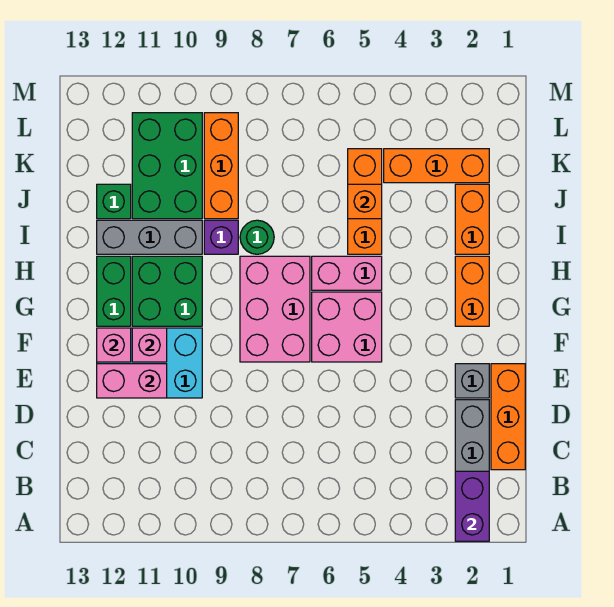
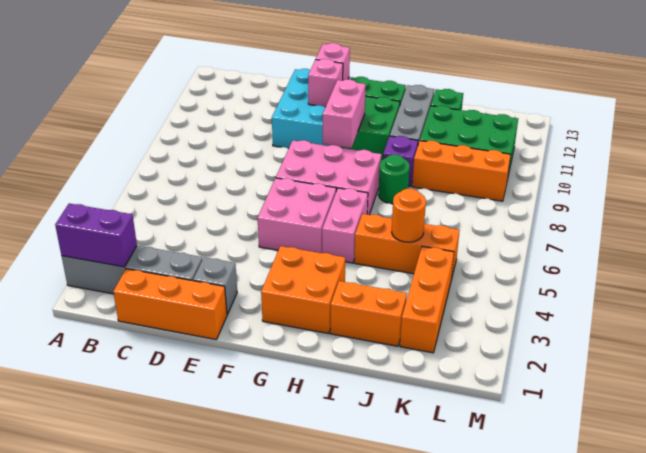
pink brick E11:E12 level 2 -> pink brick G9:G10 level 2
orange brick G2:H2 level 1 -> orange brick G2:H3 level 1
orange brick J5 level 2 -> orange round brick J5 level 2

